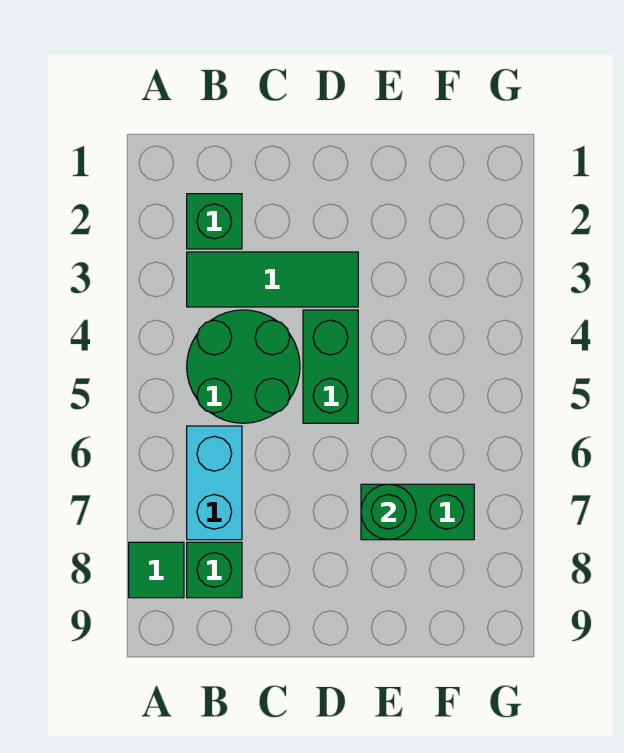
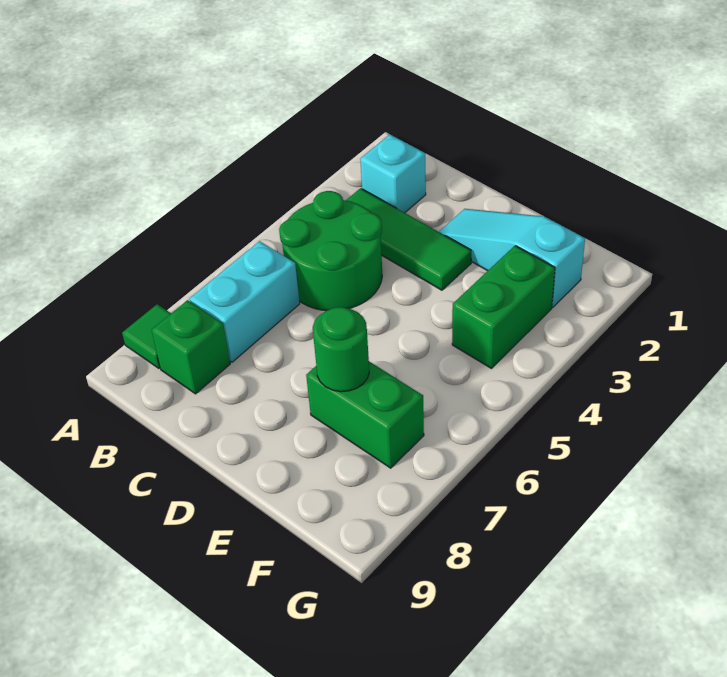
green brick B2 level 1 -> cyan brick B2 level 1
none -> cyan slope D2:F2 level 1 top F
green brick D4:D5 level 1 -> green brick F3:F4 level 1

